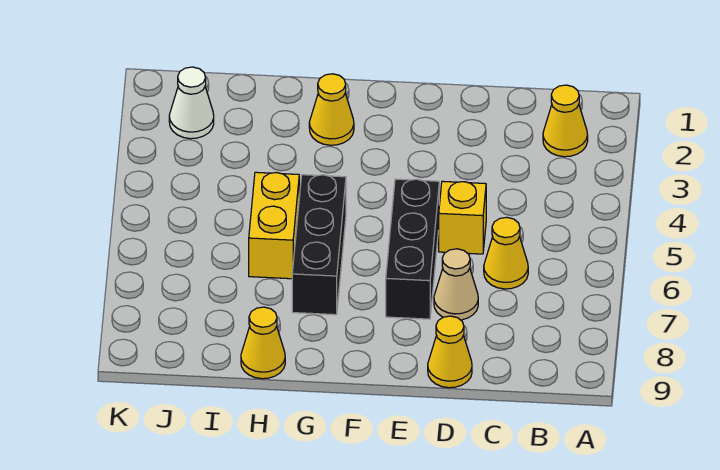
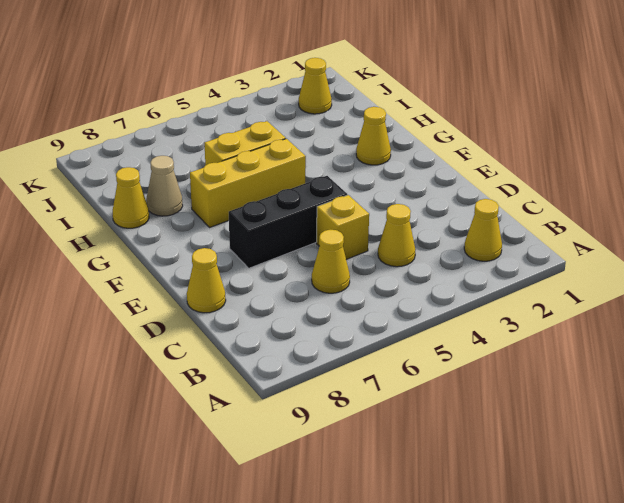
none -> yellow cone C4 level 1
tan cone D7 level 1 -> tan cone H8 level 1
black brick G5:G7 level 1 -> yellow brick G5:G7 level 1
white cone J2 level 1 -> yellow cone J2 level 1

